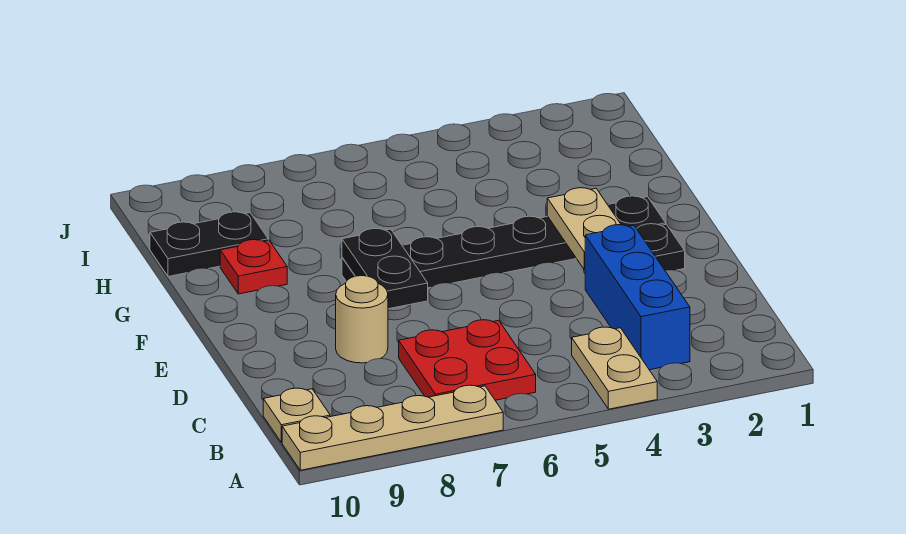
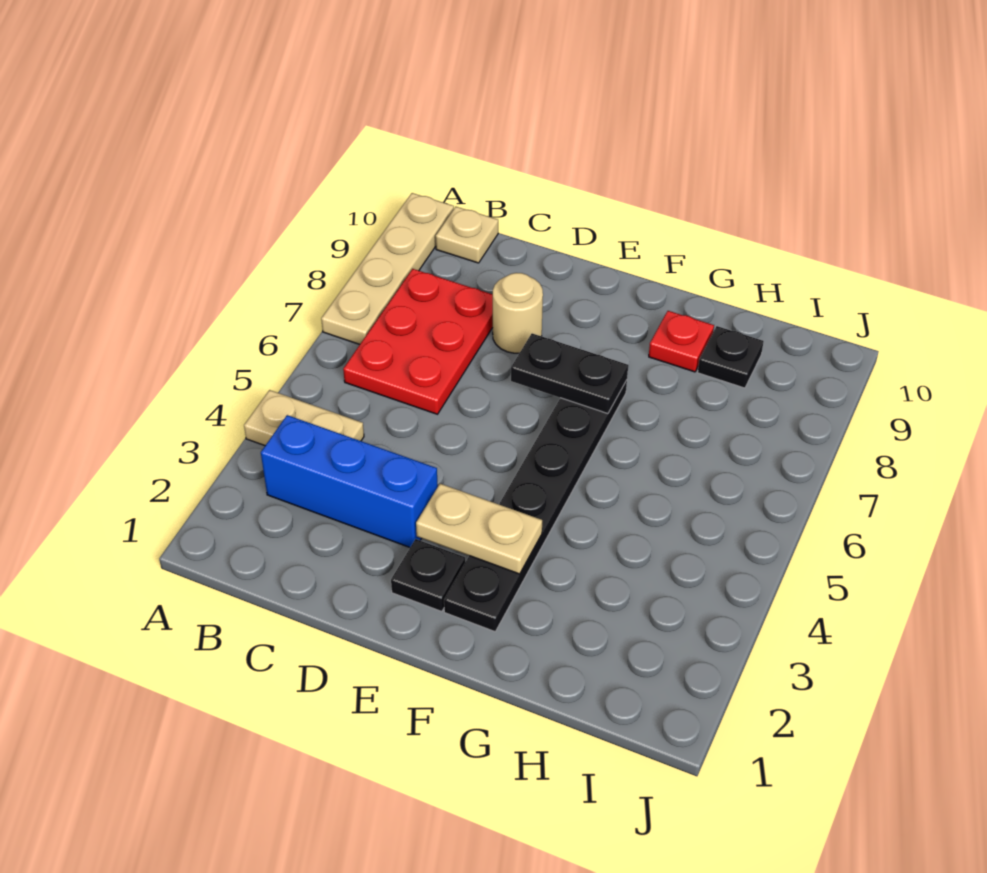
red plate B6:C7 level 1 -> red plate B6:C8 level 1
black plate H9:H10 level 1 -> black plate H9 level 1

